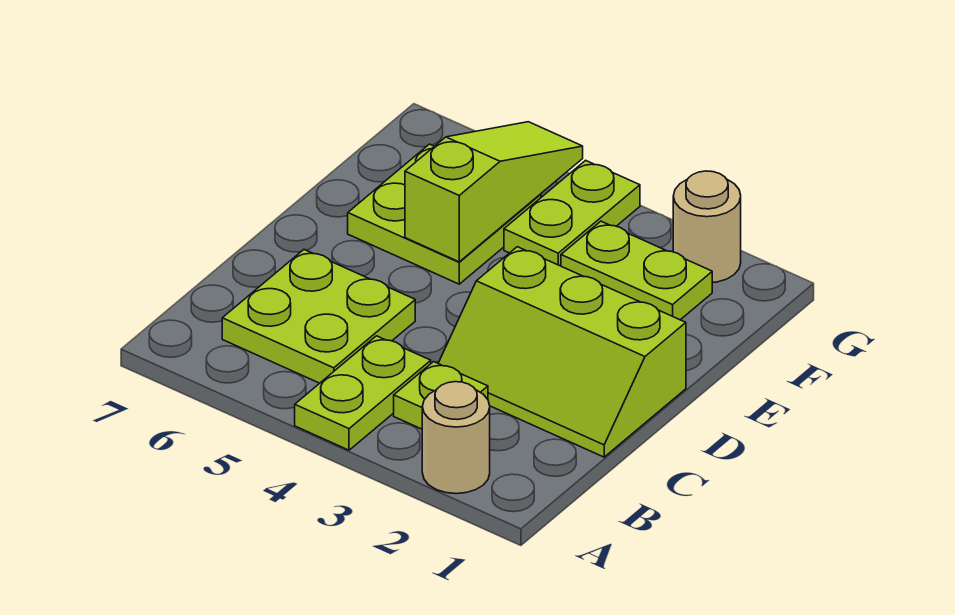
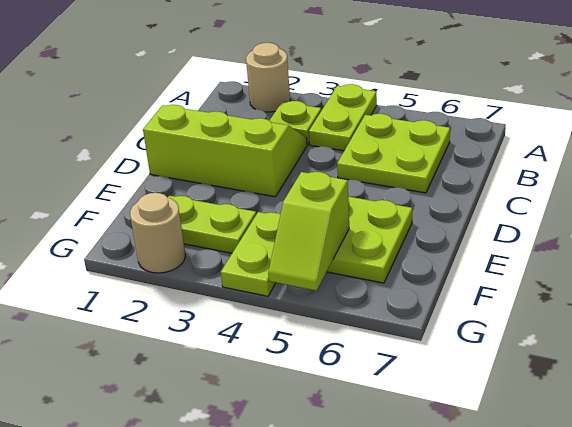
lime slope E5:G5 level 2 top E -> lime slope F5:G5 level 2 top F

